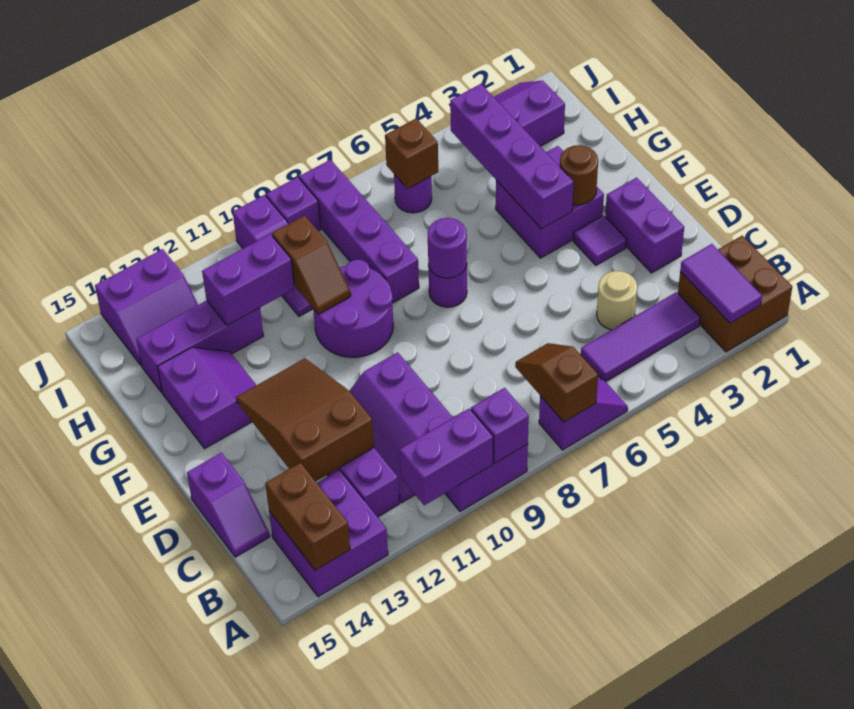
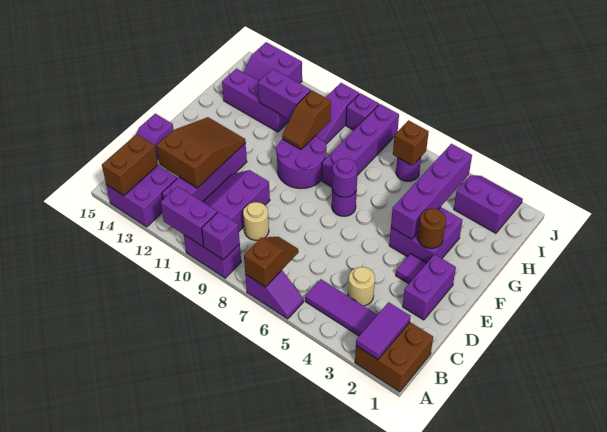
none -> tan round brick C9 level 1
purple slope F13:G14 level 1 top 14 -> none

